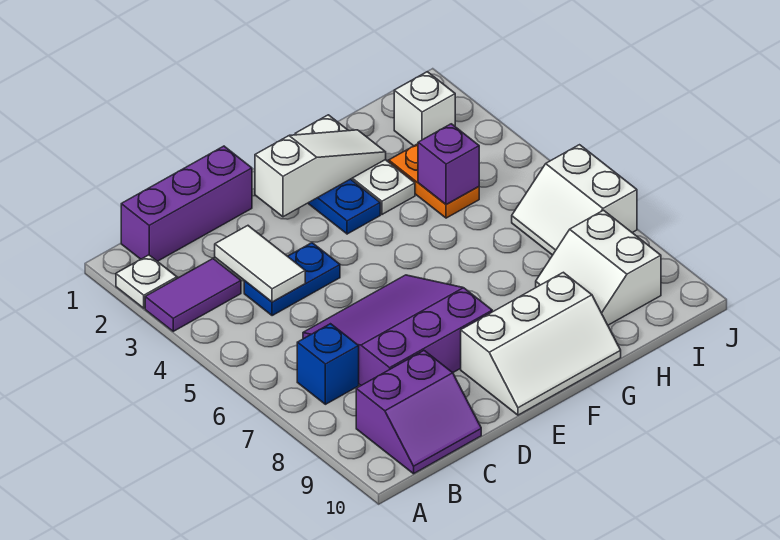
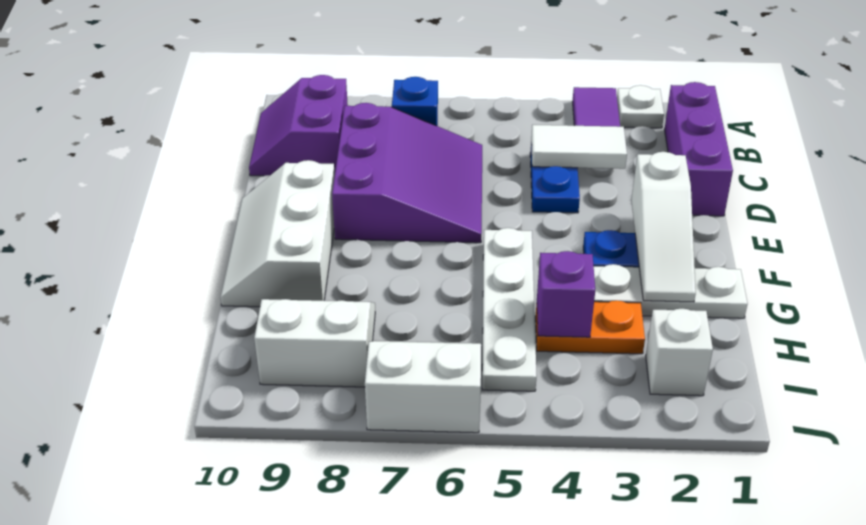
none -> white plate F5:I5 level 1

